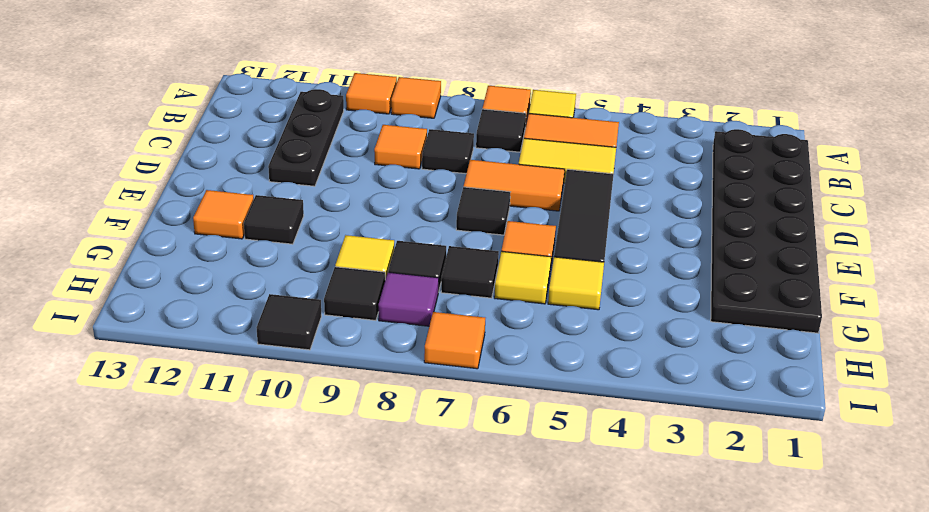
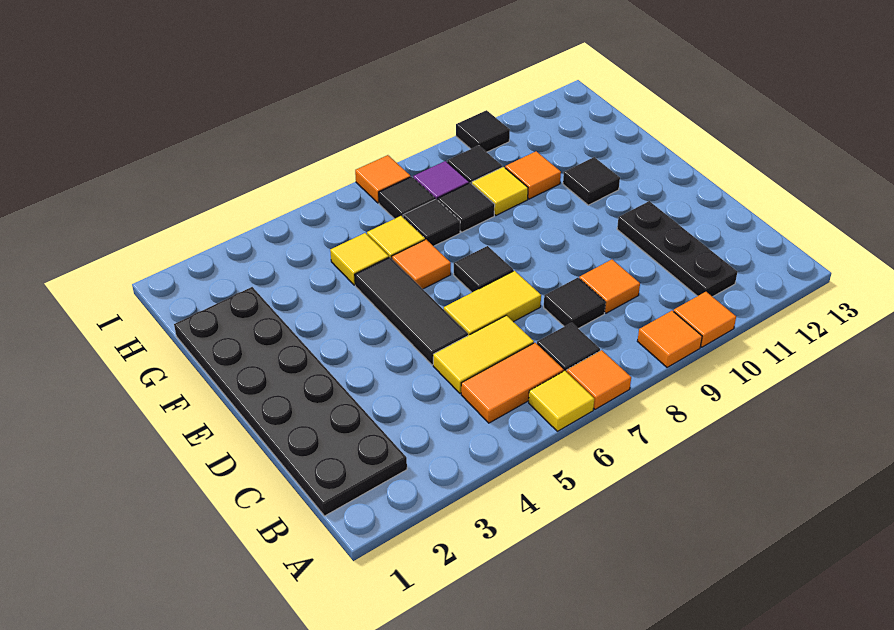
orange tile D6:D7 level 1 -> yellow tile D6:D7 level 1
orange tile F12 level 1 -> orange tile G10 level 1
none -> black tile H7 level 1

